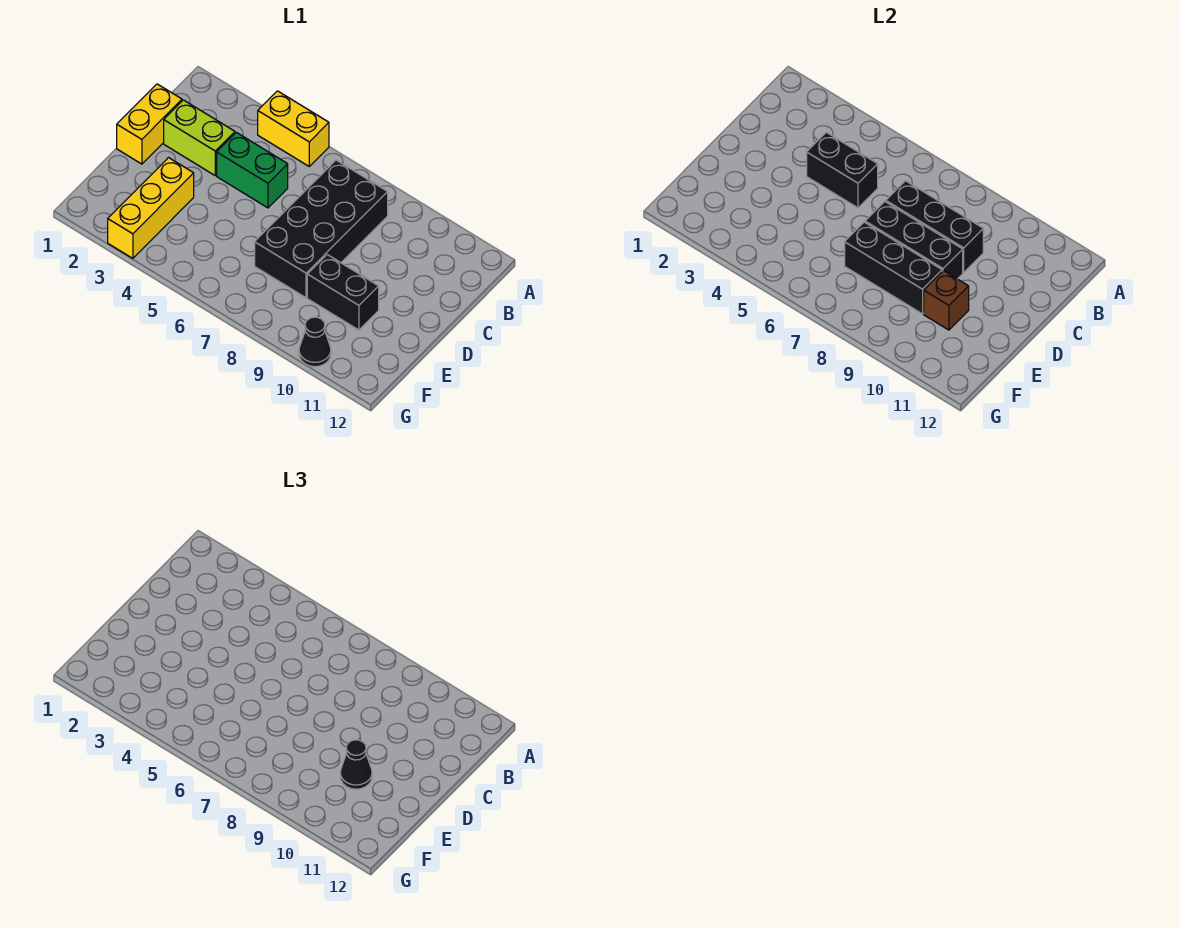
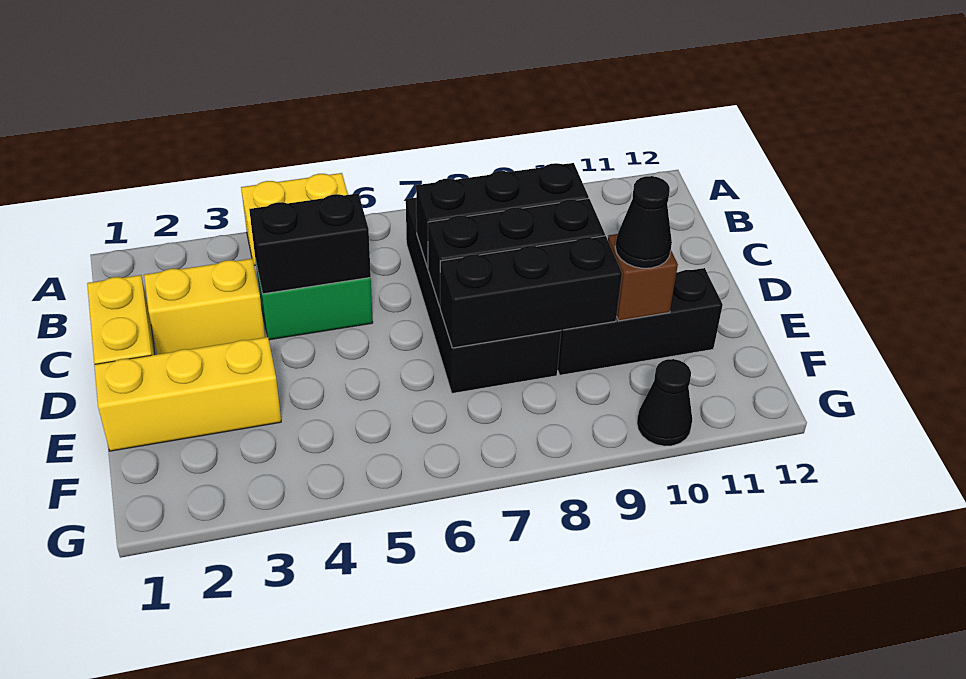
lime brick C2:C3 level 1 -> yellow brick C2:C3 level 1
yellow brick E3:G3 level 1 -> yellow brick E1:E3 level 1
black brick E9:E10 level 1 -> black brick E9:E11 level 1

